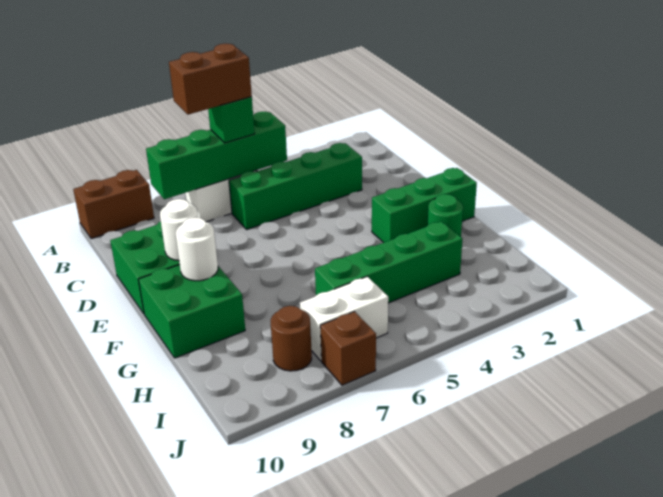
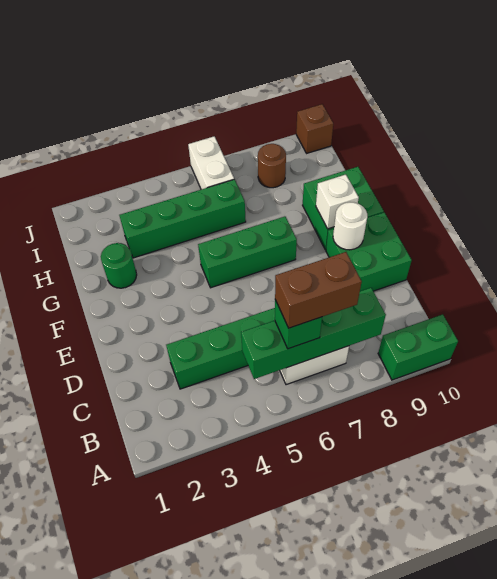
brown brick A9:A10 level 1 -> green brick A9:A10 level 1
green brick F1:F3 level 1 -> green brick F5:F7 level 1
white round brick F9 level 2 -> white brick F9 level 2
white brick I6:I7 level 1 -> white brick I6:J6 level 1
brown brick J7 level 1 -> brown brick J10 level 1

